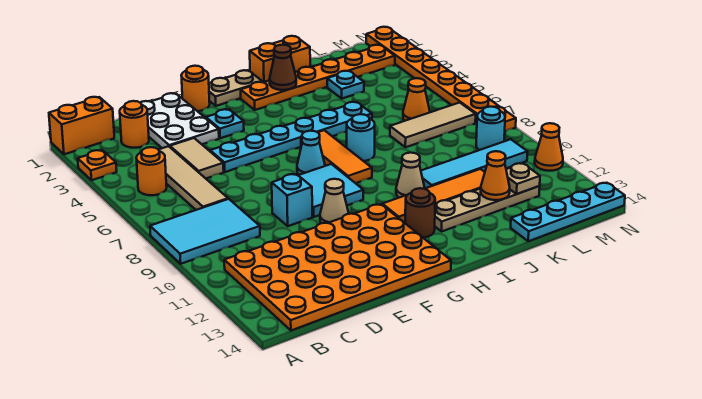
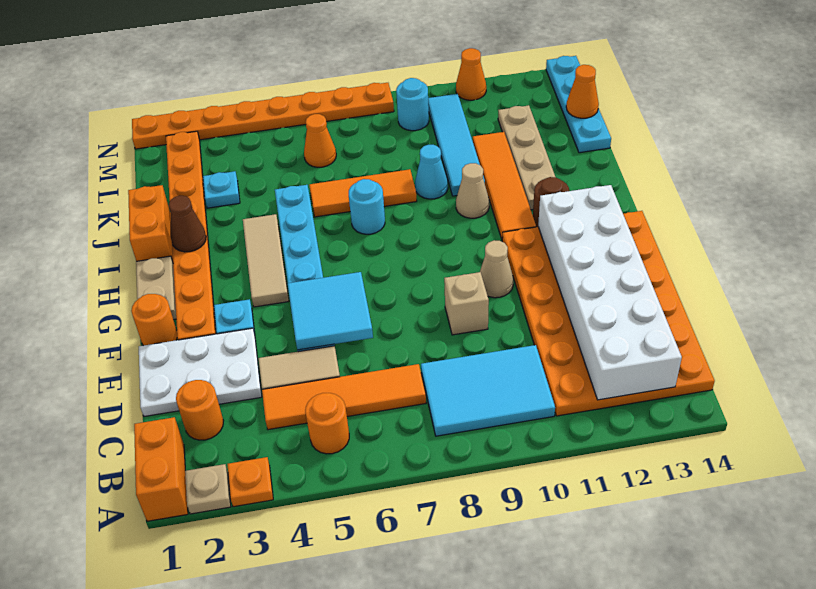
cyan tile A8:C9 level 1 -> cyan tile B8:C10 level 1
none -> white brick B12:G13 level 2
tan tile C4:C7 level 1 -> orange tile C4:C7 level 1
cyan brick E9 level 1 -> tan brick E9 level 1
cyan tile F8:G9 level 1 -> cyan tile E5:F6 level 2
cyan cone G7 level 1 -> cyan cone J9 level 1
orange plate H2:M2 level 1 -> orange plate F2:M2 level 1
orange tile H6:H8 level 1 -> orange tile J6:J8 level 1
tan tile K7:M7 level 1 -> tan tile G4:I4 level 1
orange cone K12 level 2 -> orange cone L14 level 2
tan plate L12 level 2 -> tan plate A2 level 1

